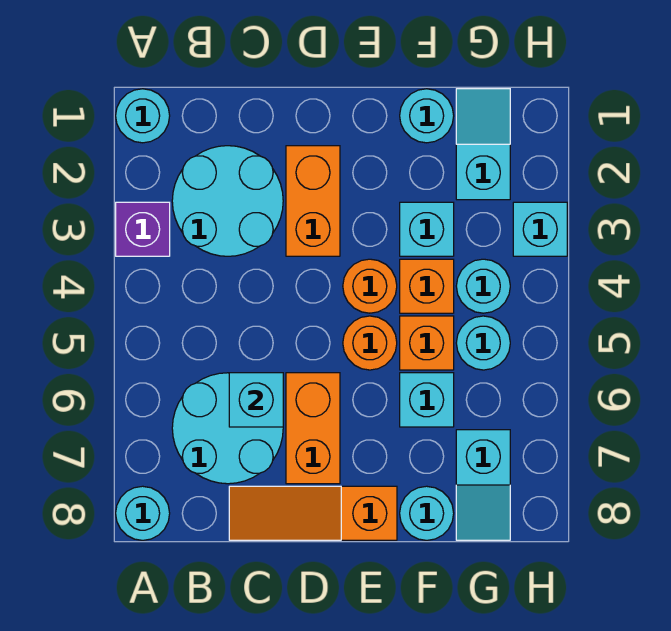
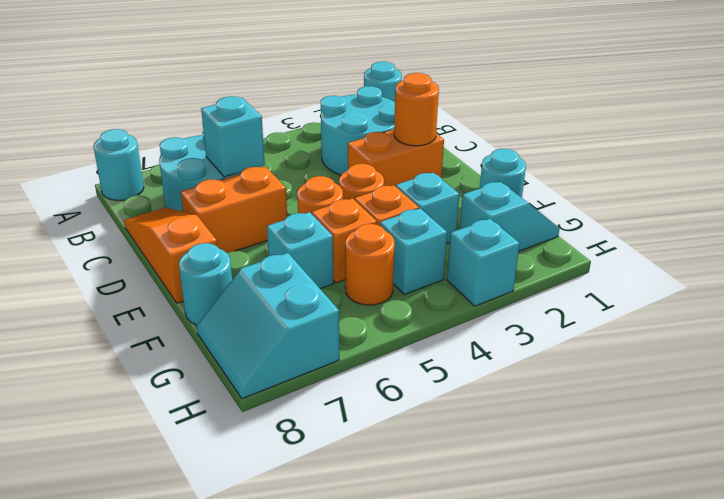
purple brick A3 level 1 -> none
none -> orange round brick D2 level 2
cyan round brick G4 level 1 -> cyan brick G4 level 1
cyan round brick G5 level 1 -> orange round brick G5 level 1
cyan slope G7:G8 level 1 top 7 -> cyan slope G7:H8 level 1 top 7

